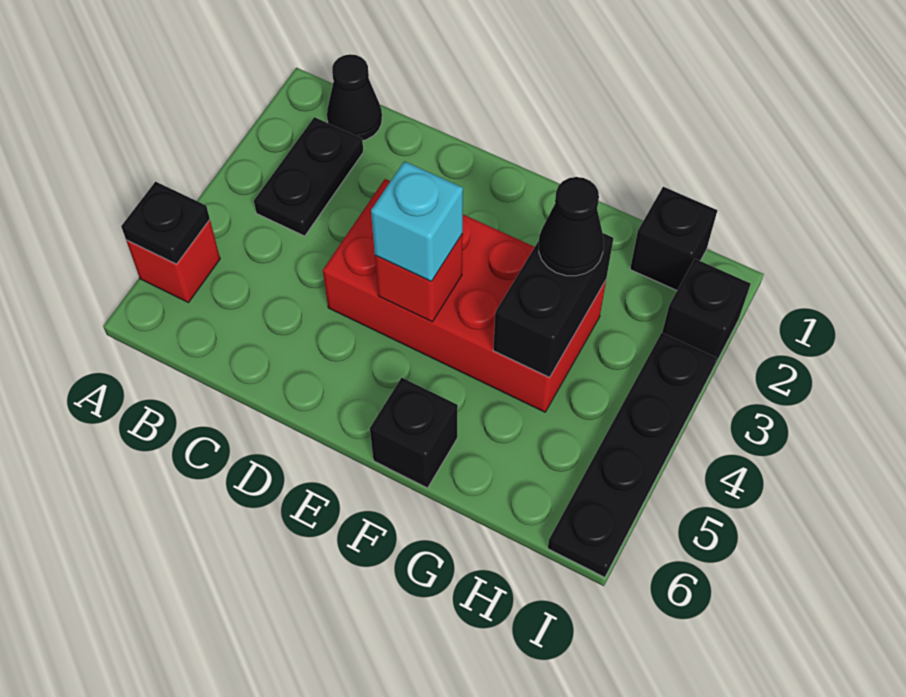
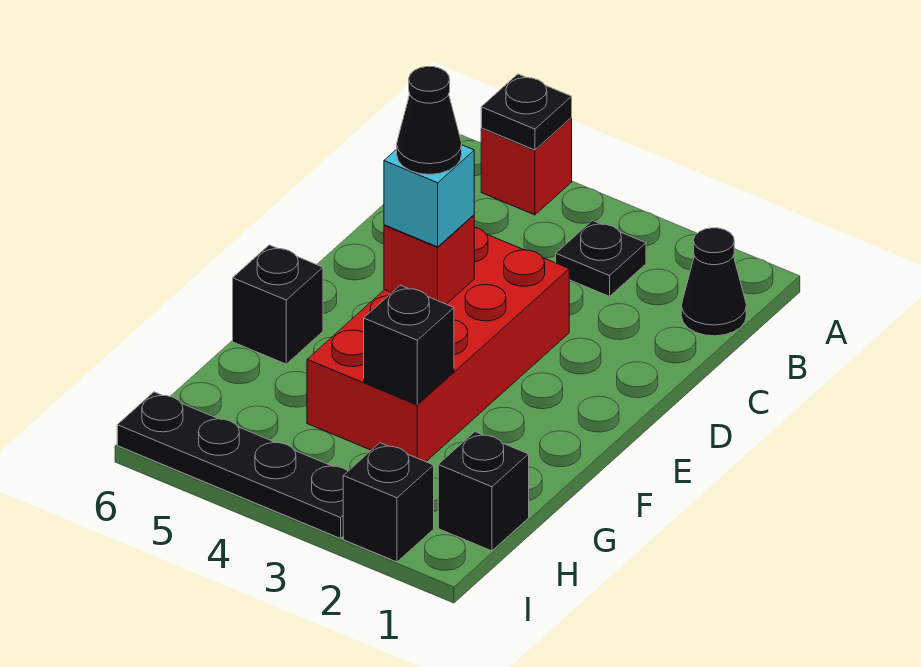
black plate B2:B3 level 1 -> black plate B3 level 1
black brick G3:G4 level 2 -> black brick G3 level 2
black cone G3 level 3 -> black cone E4 level 4

